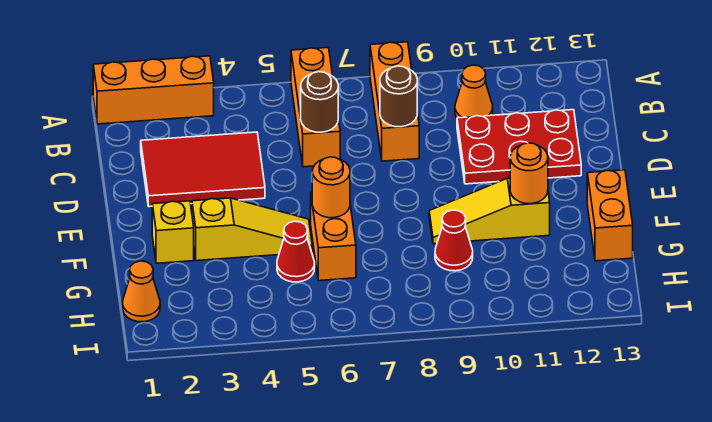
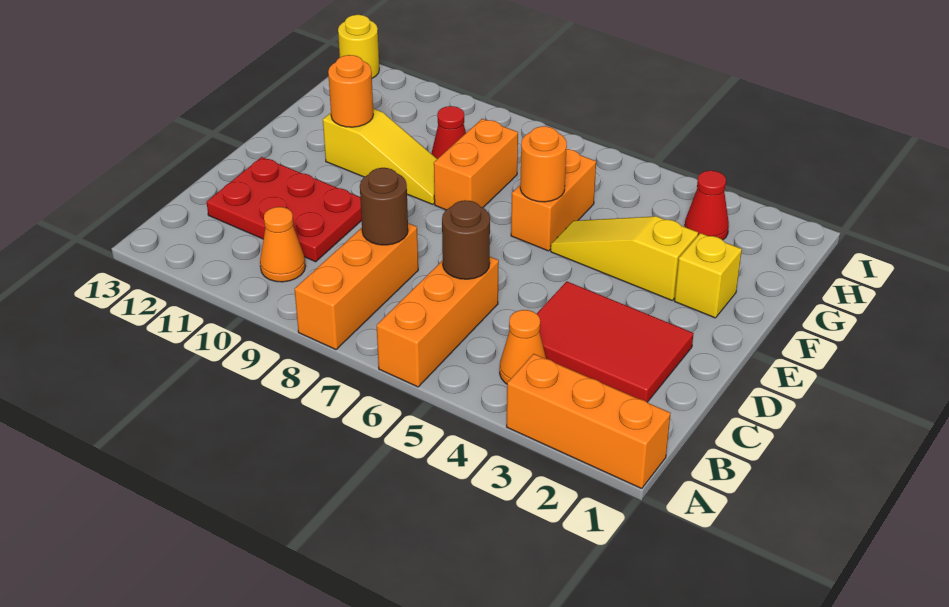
orange brick F13:G13 level 1 -> orange brick F8:G8 level 1
red cone G5 level 1 -> red cone H3 level 1
orange cone H1 level 1 -> orange cone B4 level 1
none -> yellow round brick I13 level 1

